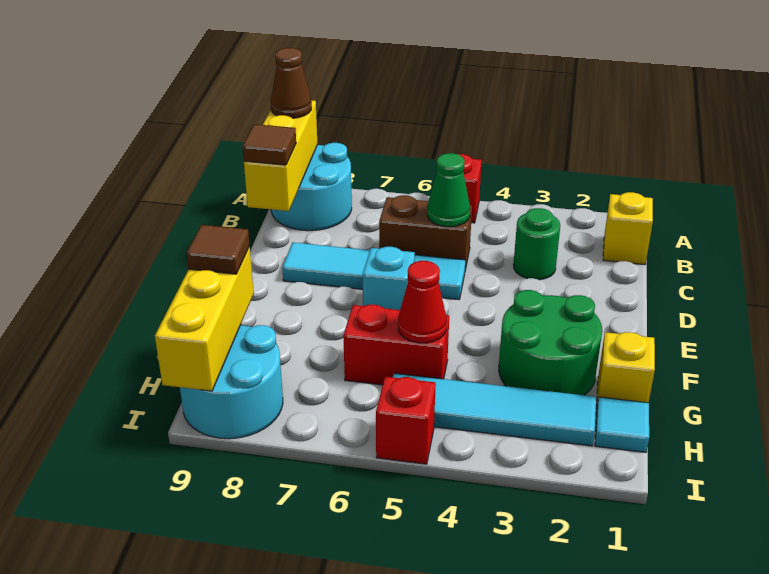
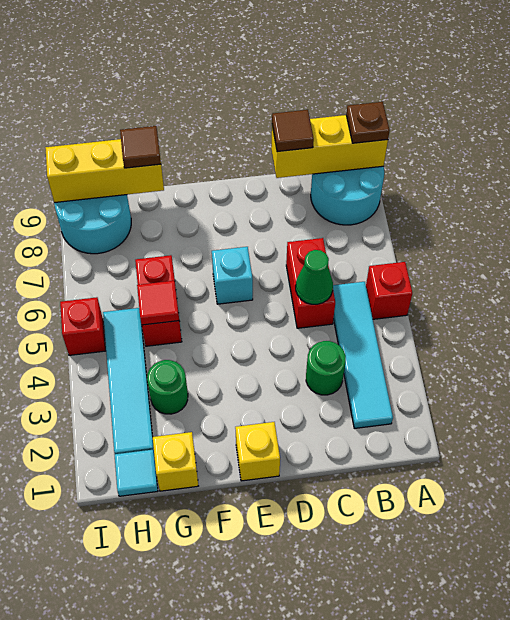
brown cone A9 level 3 -> brown plate A9 level 3
yellow brick B1 level 1 -> yellow brick E1 level 1
brown brick C5:C6 level 1 -> red brick C5:C6 level 1
cyan tile D5:D8 level 1 -> cyan tile B2:B5 level 1
green round brick F2:G3 level 1 -> green round brick G3 level 1
red cone G5 level 2 -> red tile G5 level 2

